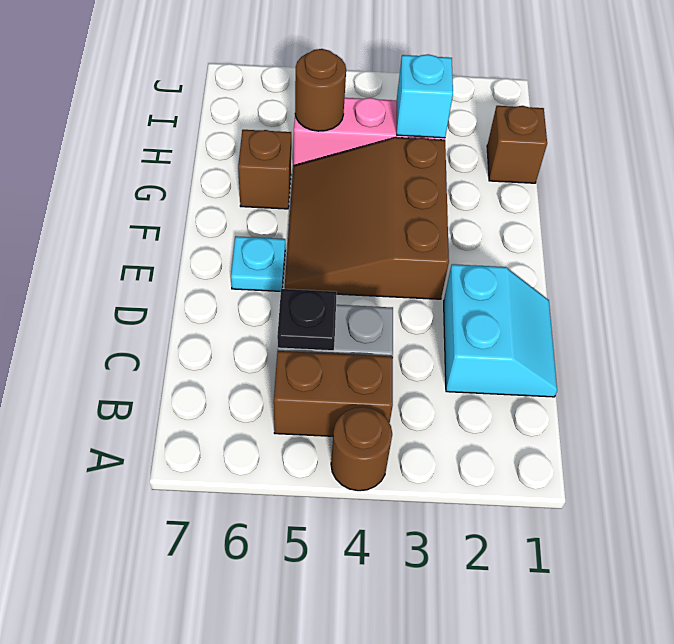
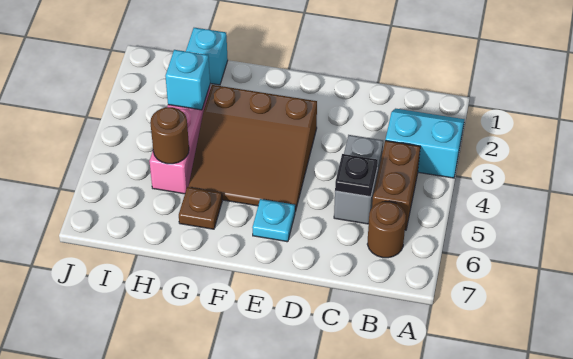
brown round brick A4 level 1 -> brown round brick B6 level 1
cyan slope C1:D2 level 1 top 2 -> cyan slope A2:B3 level 1 top 3
brown brick G6 level 1 -> brown plate G6 level 1
brown brick H1 level 1 -> cyan brick H1 level 1

